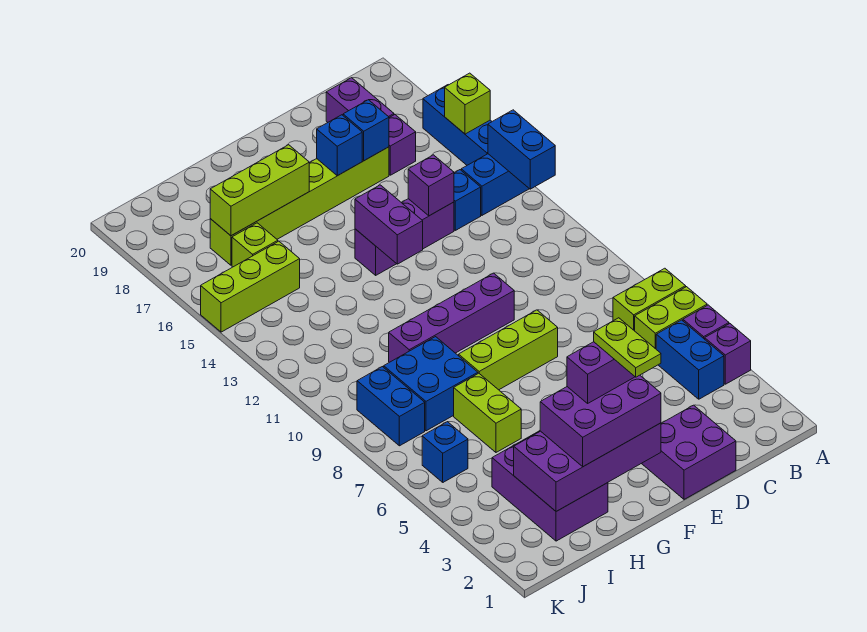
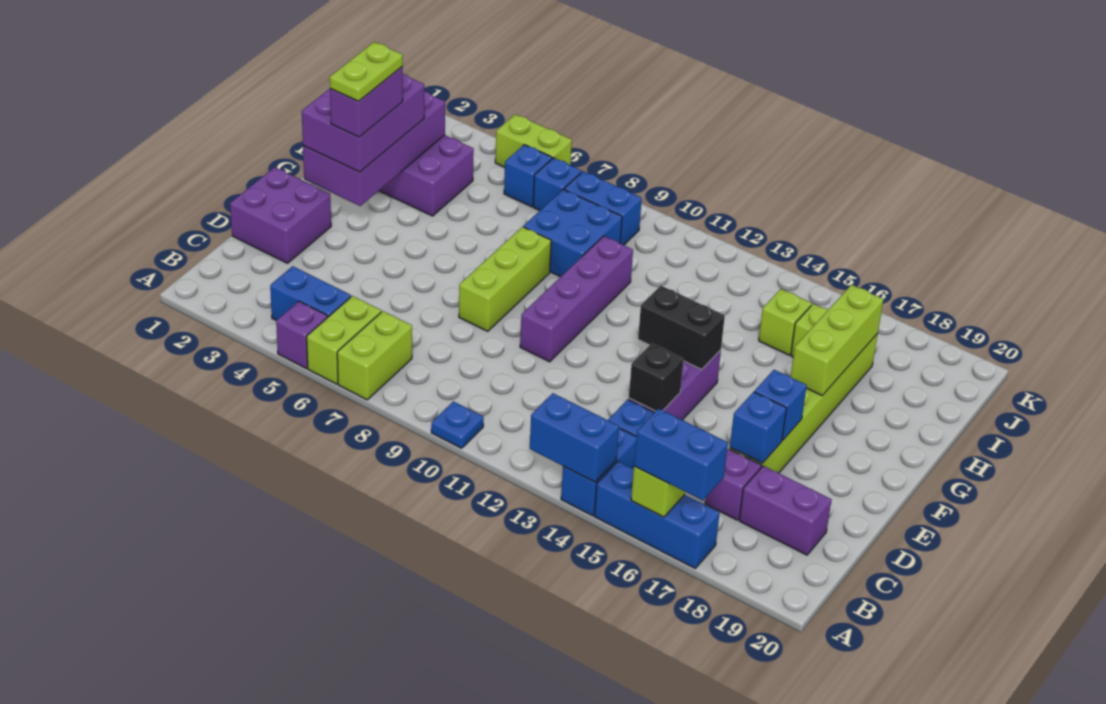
purple brick A4 level 1 -> none
none -> blue plate A10 level 1
none -> blue brick A16:A17 level 3
purple brick D14 level 2 -> black brick D14 level 2
lime plate F2:F3 level 5 -> lime plate F3:G3 level 5
purple brick F13:F14 level 2 -> black brick F13:F14 level 2
lime brick H6:H7 level 1 -> lime brick K5:K6 level 1
lime brick I15:K15 level 1 -> lime brick I15 level 1
none -> blue brick J7 level 1

